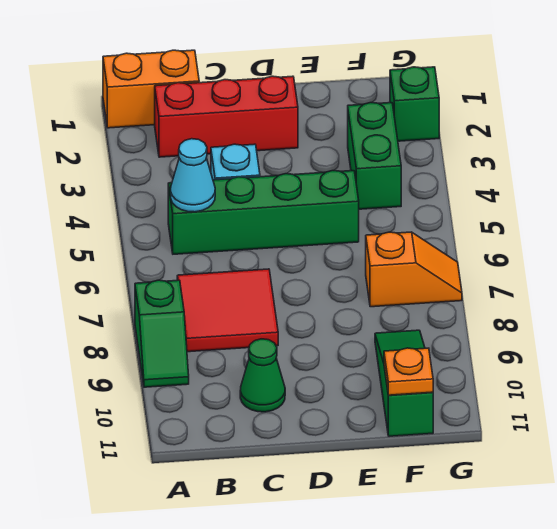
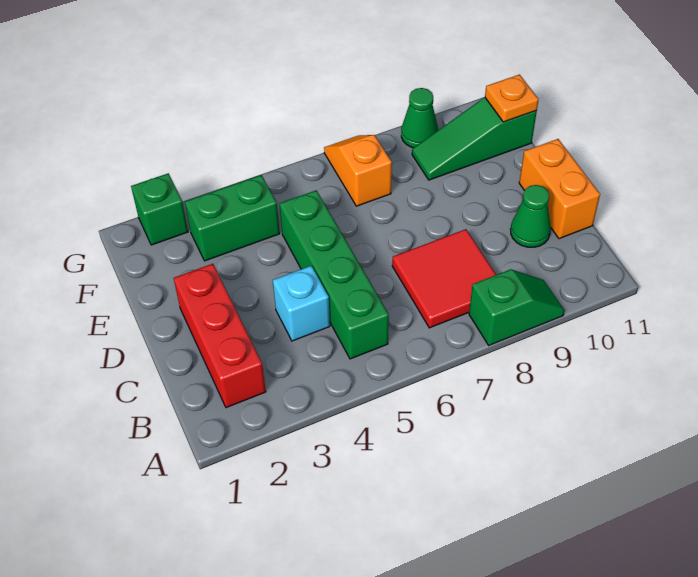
orange brick A1:B1 level 1 -> orange brick C11:D11 level 1
cyan cone B5 level 2 -> none
none -> green cone G9 level 1

